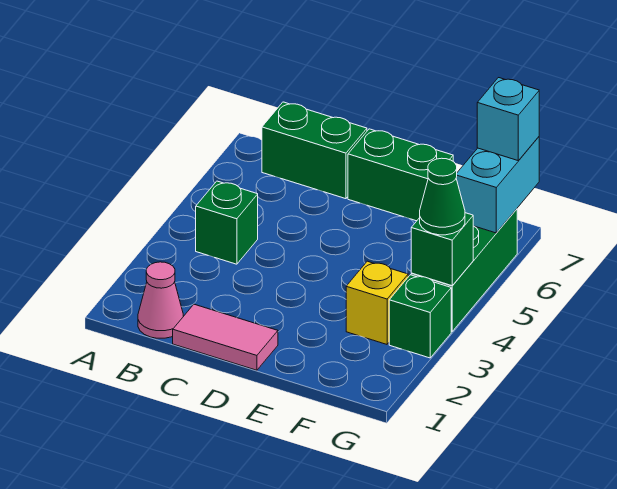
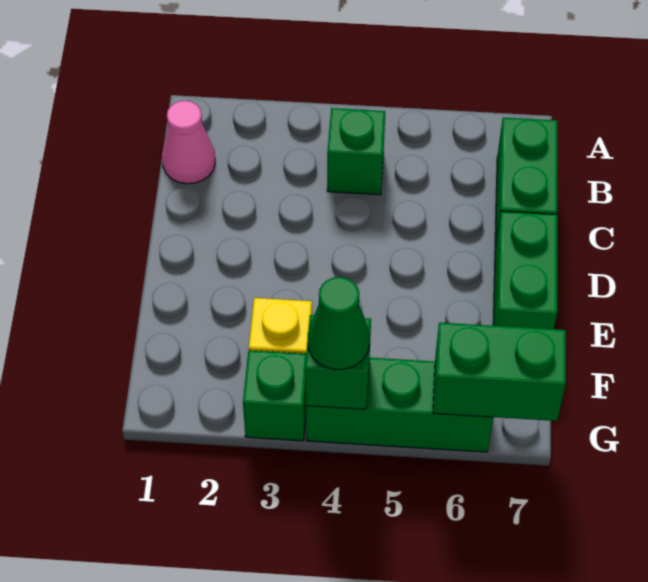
pink tile C1:D1 level 1 -> none
cyan brick G6:G7 level 2 -> green brick G6:G7 level 2
cyan brick G7 level 3 -> none

